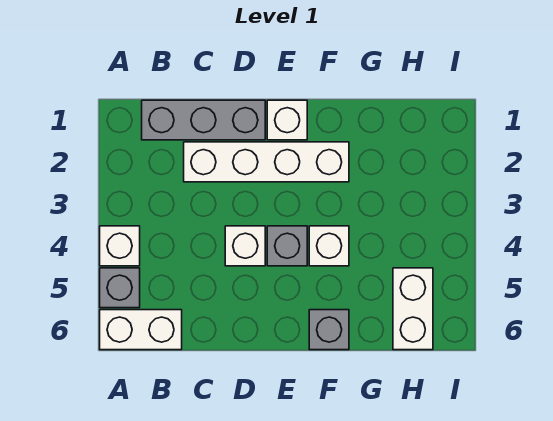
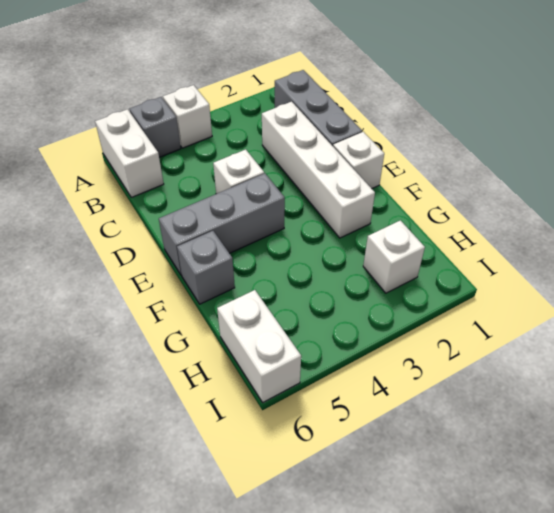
grey brick E4 level 1 -> grey brick E4:E6 level 1
white brick F4 level 1 -> white brick H2 level 1
white brick H5:H6 level 1 -> white brick H6:I6 level 1

